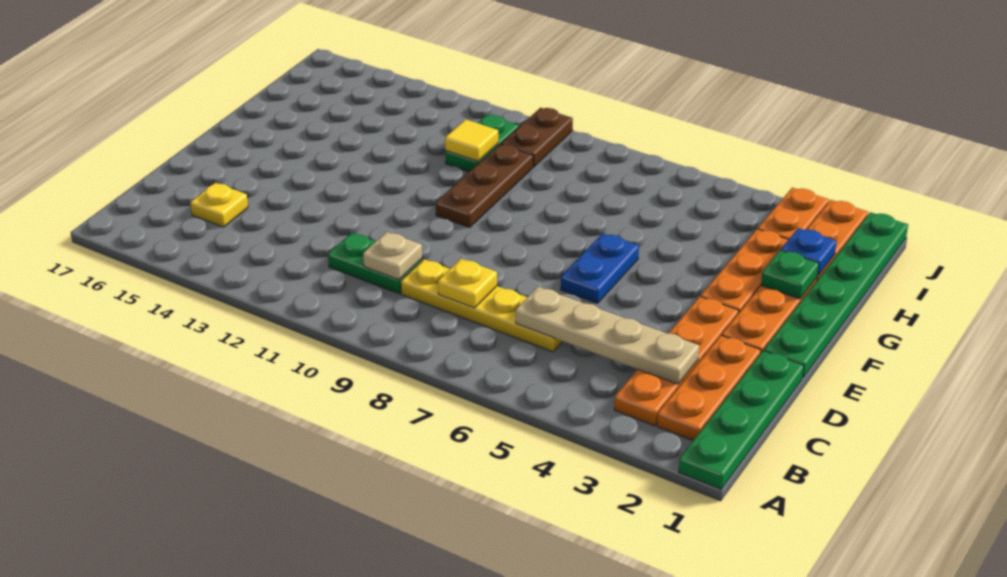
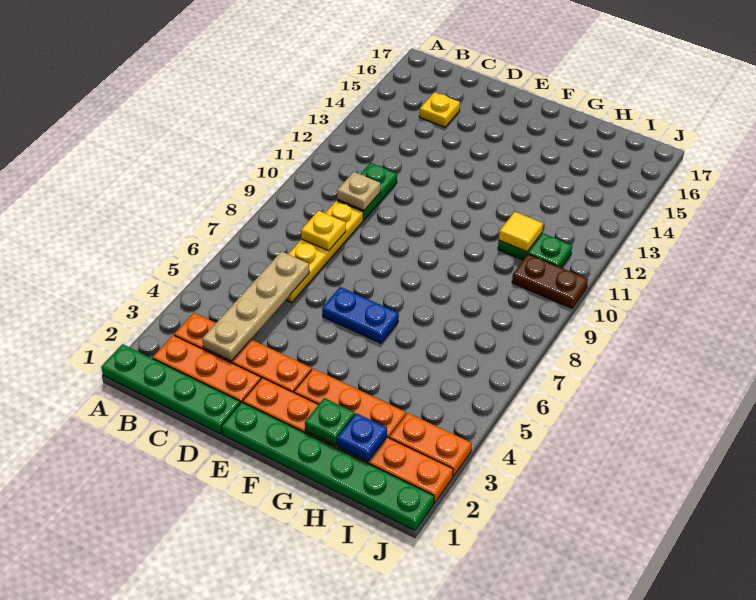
brown plate F10:H10 level 1 -> none

